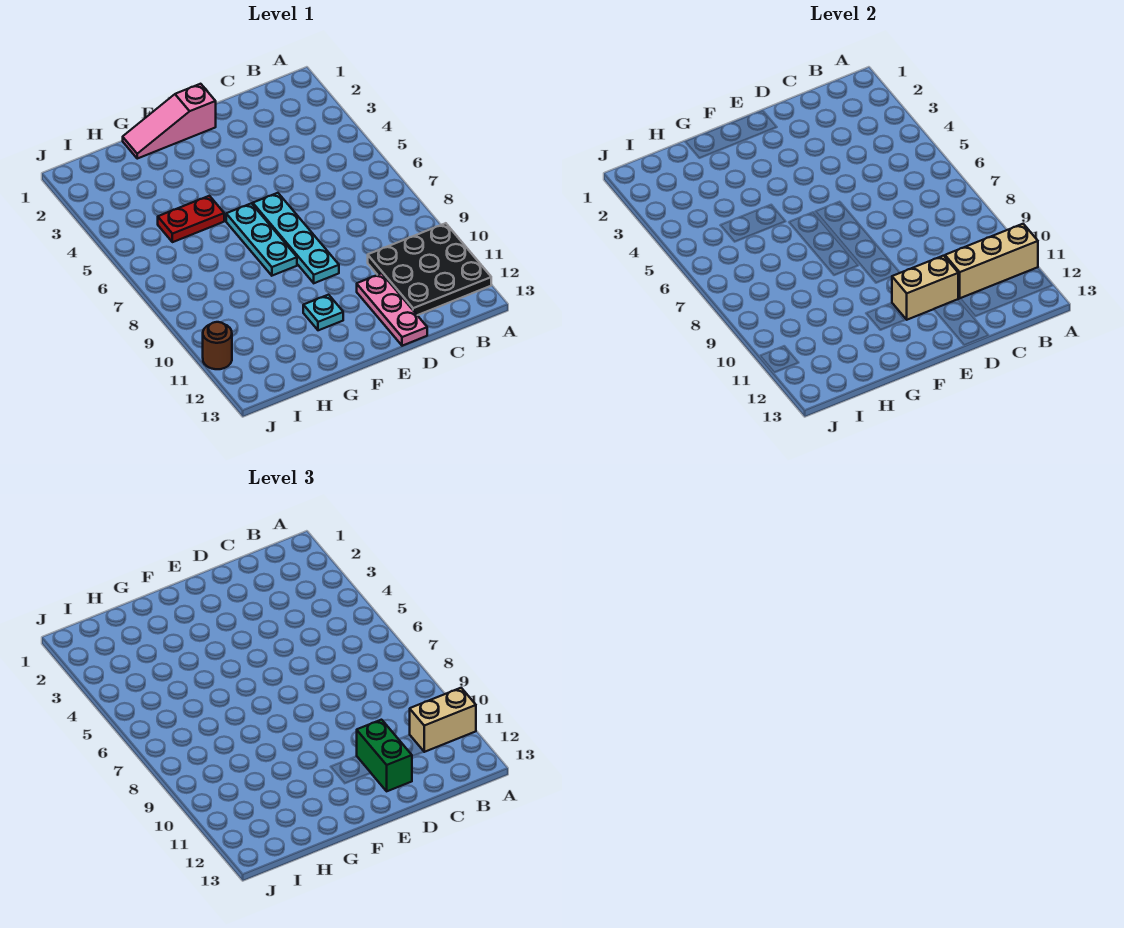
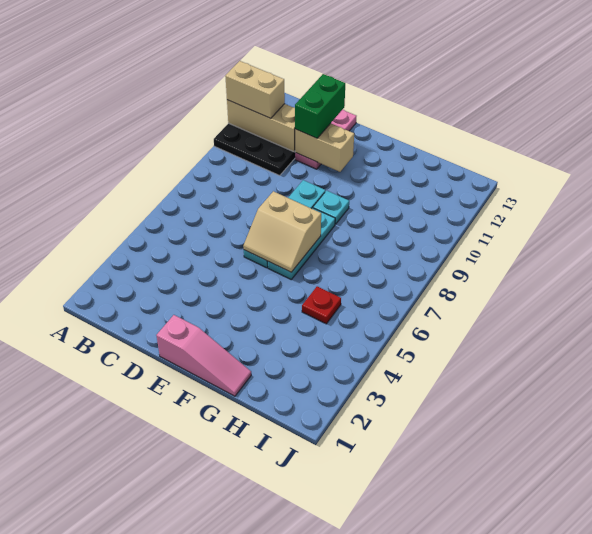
none -> tan slope E6:F7 level 2 top 7
cyan plate F11 level 1 -> cyan plate F9 level 1
red plate G5:H5 level 1 -> red plate H5 level 1
brown round brick J11 level 1 -> none

